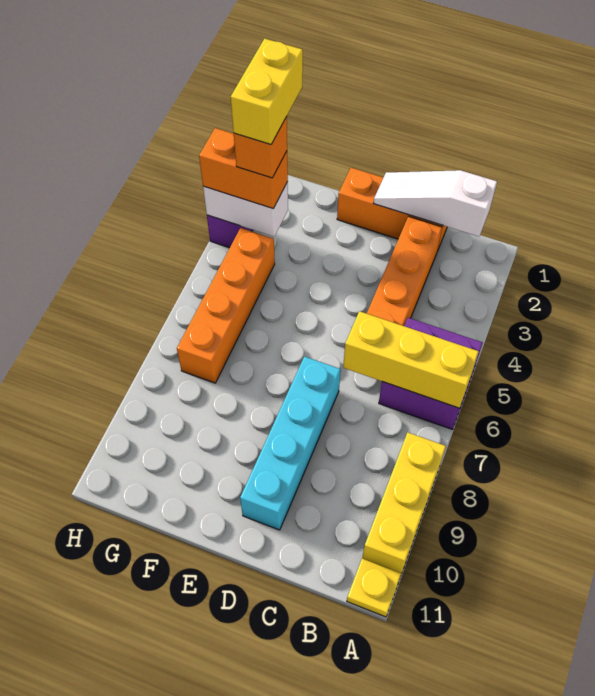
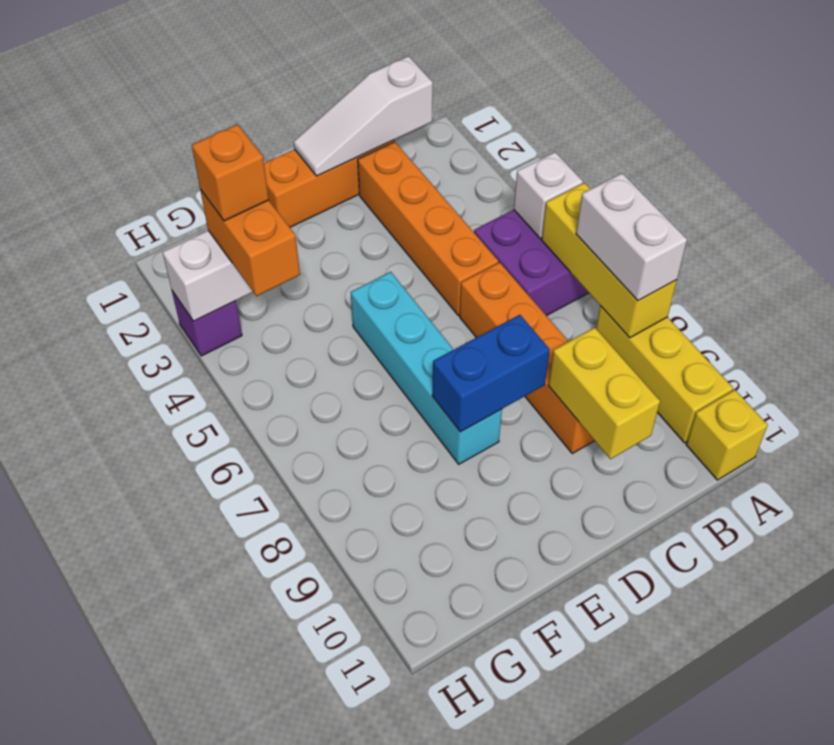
none -> white brick A5 level 2
yellow brick A6:C6 level 2 -> yellow brick A6:A8 level 2
none -> white brick A7:A8 level 3
yellow plate A11 level 1 -> yellow brick A11 level 1
cyan brick D7:D10 level 1 -> cyan brick E5:E8 level 1
none -> blue brick D8:E8 level 2
yellow brick G2:G3 level 5 -> yellow brick C9:C10 level 2
orange brick G3:H3 level 3 -> orange brick G3:G4 level 3
orange brick G4:G7 level 1 -> orange brick C6:C9 level 1

